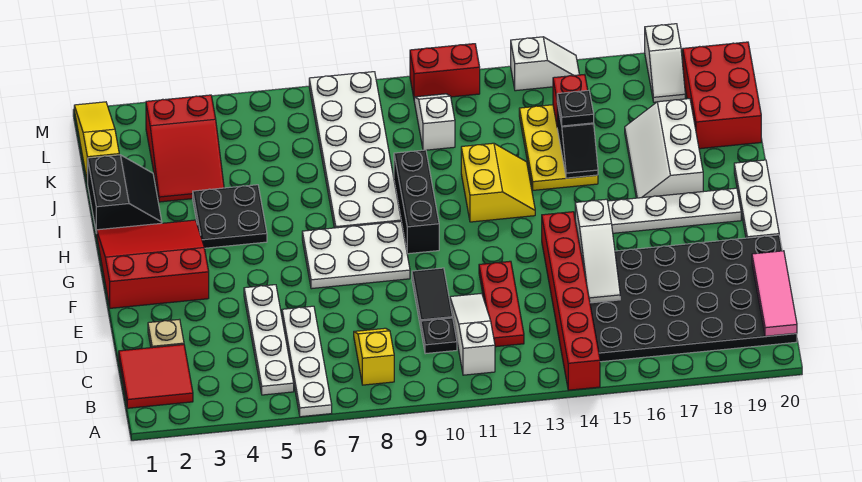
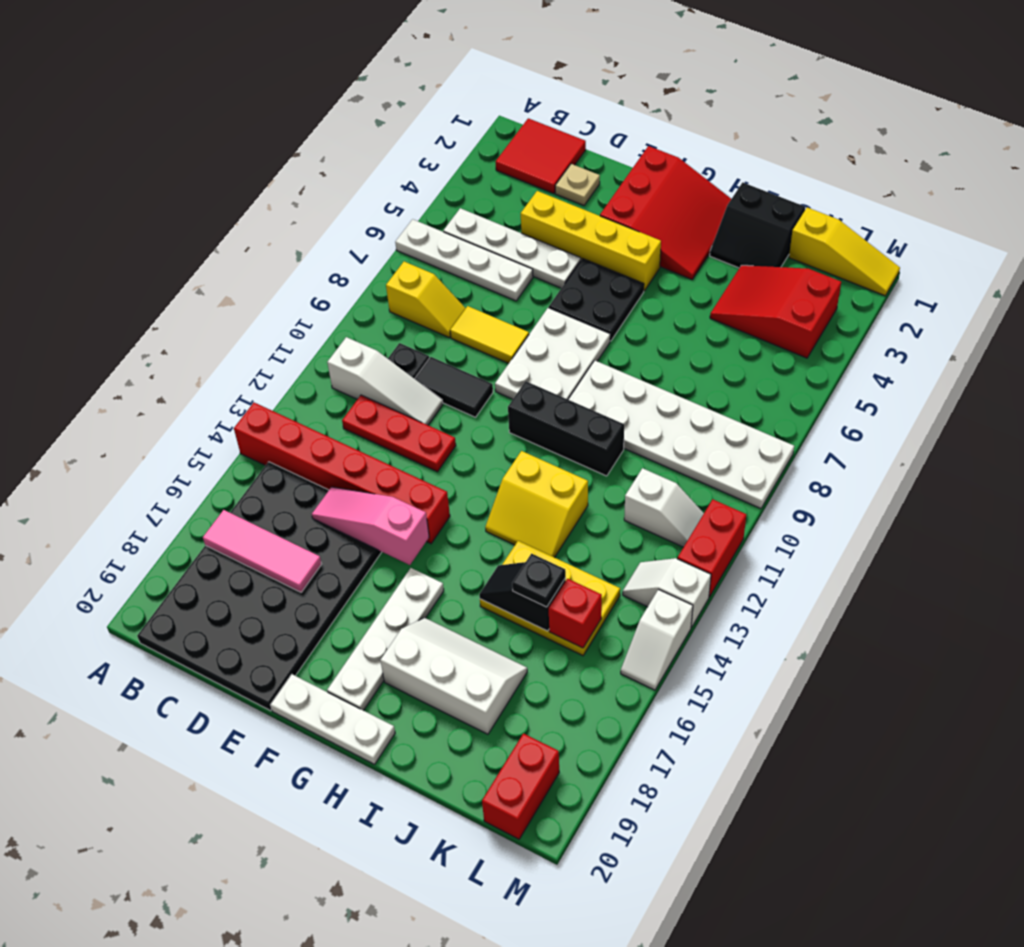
pink tile B20:D20 level 2 -> pink tile B17:D17 level 2
none -> yellow brick D4:G4 level 1
none -> yellow tile D8:E8 level 1
white slope D15:F15 level 2 top F -> pink slope D15:F15 level 2 top F
black plate H4:I5 level 1 -> black plate F5:G6 level 1
red brick J19:L20 level 1 -> red brick L19:L20 level 1
white slope L18:M18 level 1 top M -> white slope L13:M13 level 1 top M

